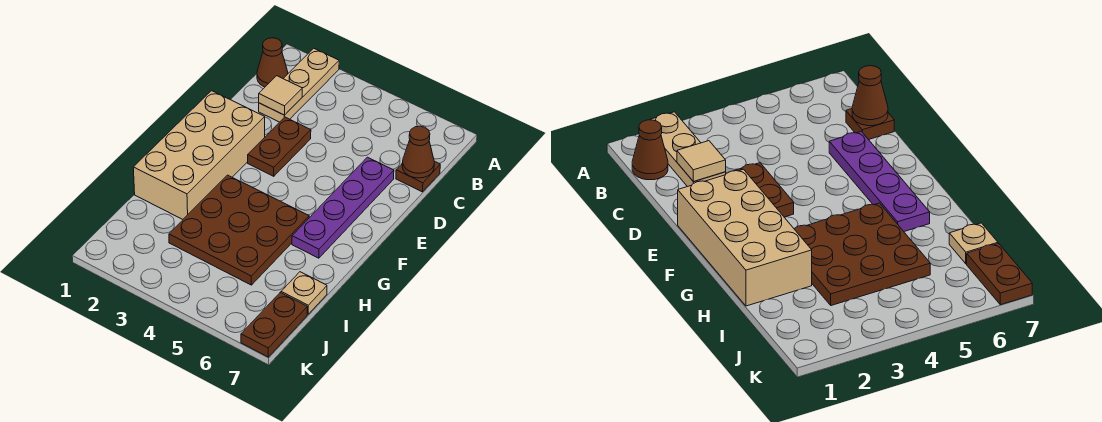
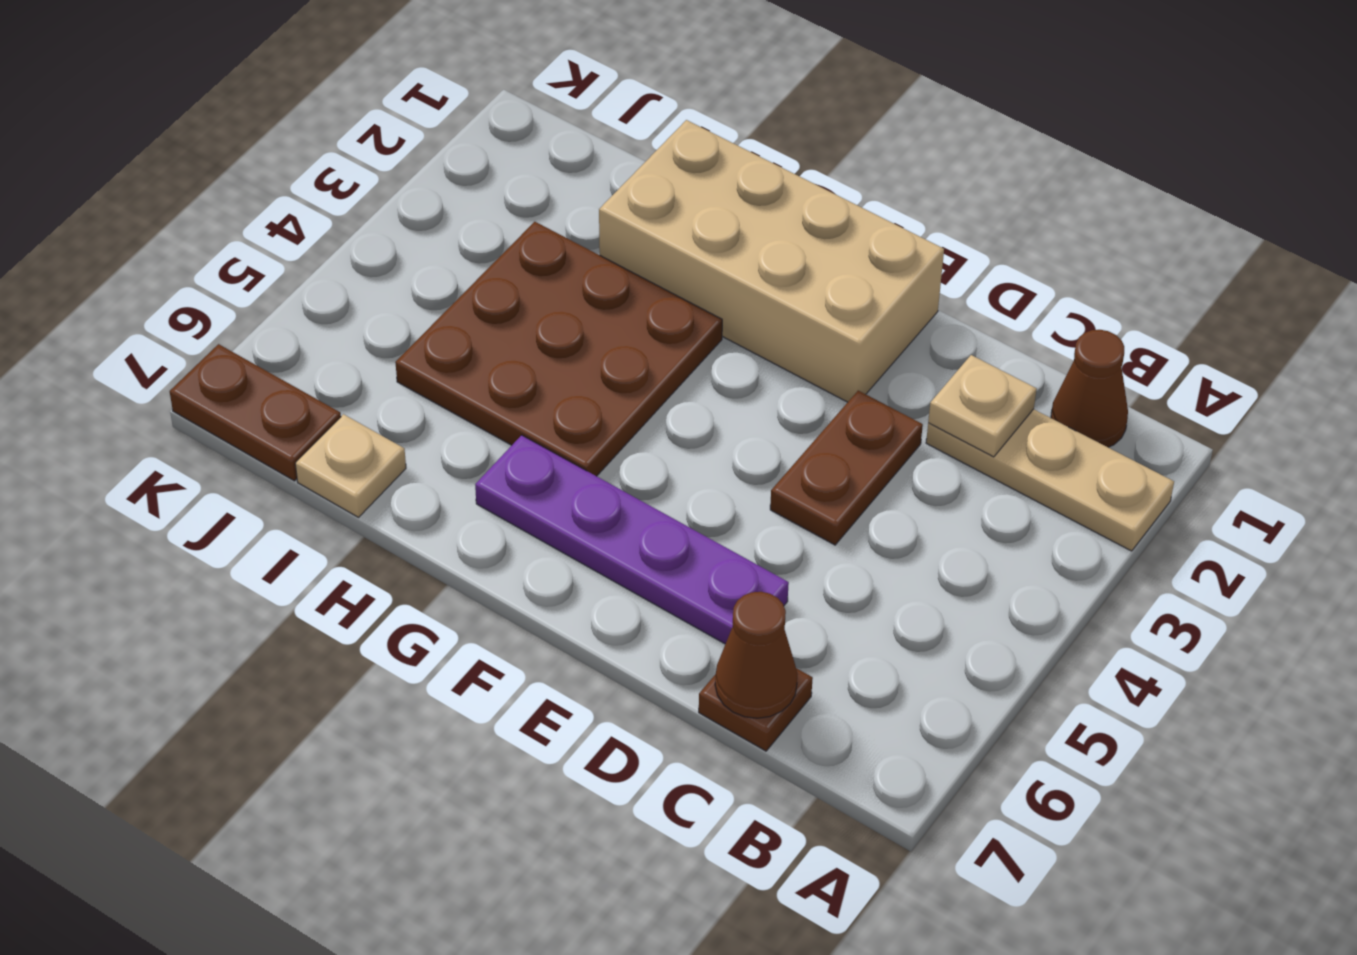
tan tile C2 level 2 -> tan plate C2 level 2
brown plate D3:E3 level 1 -> brown plate D3:D4 level 1

